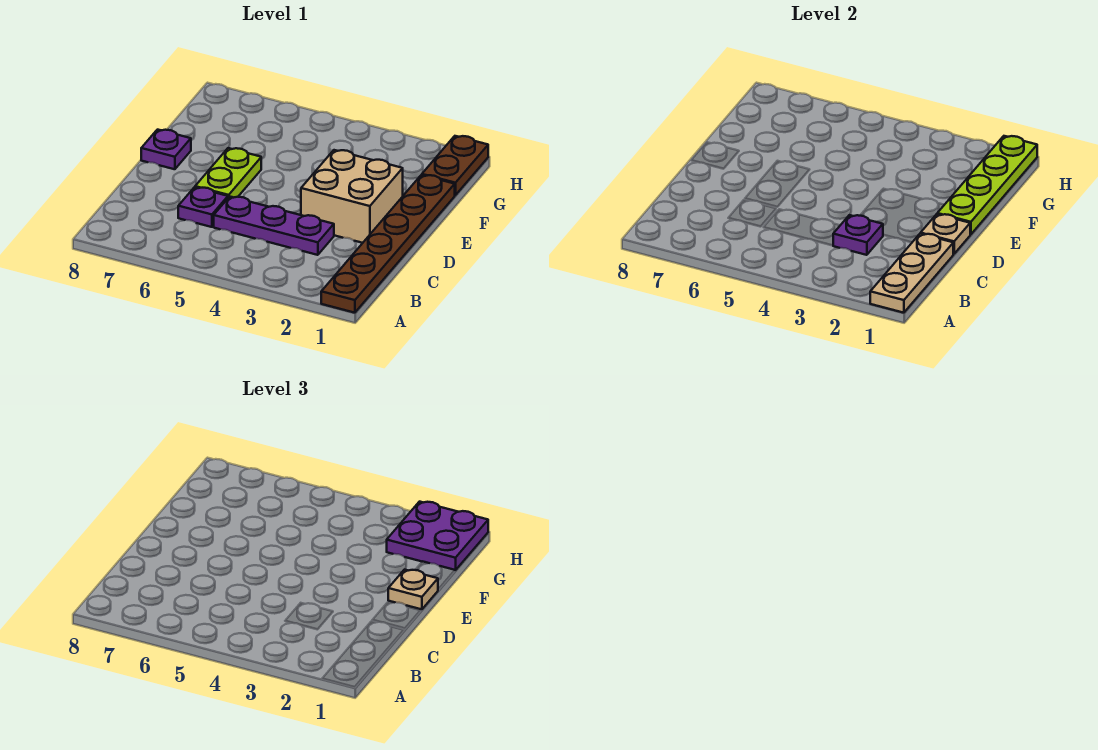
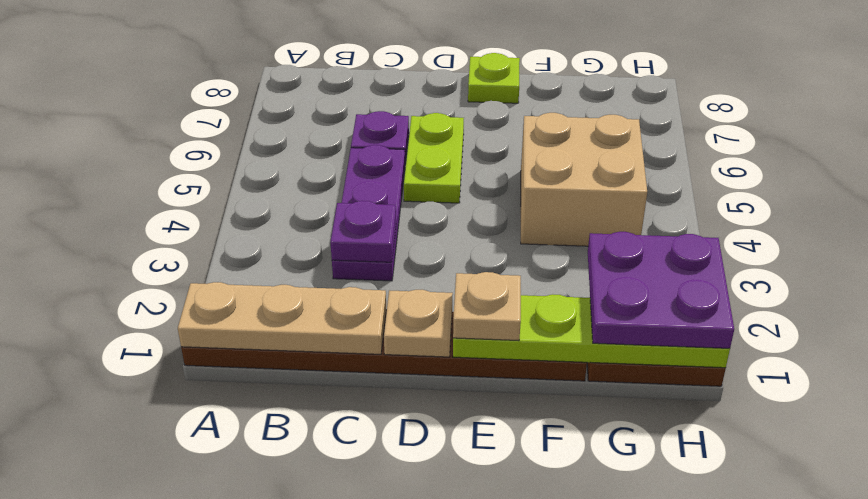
tan brick D2:E3 level 1 -> tan brick F4:G5 level 1
lime plate D6:E6 level 1 -> lime plate D5:D6 level 1
purple plate E8 level 1 -> lime plate E8 level 1

